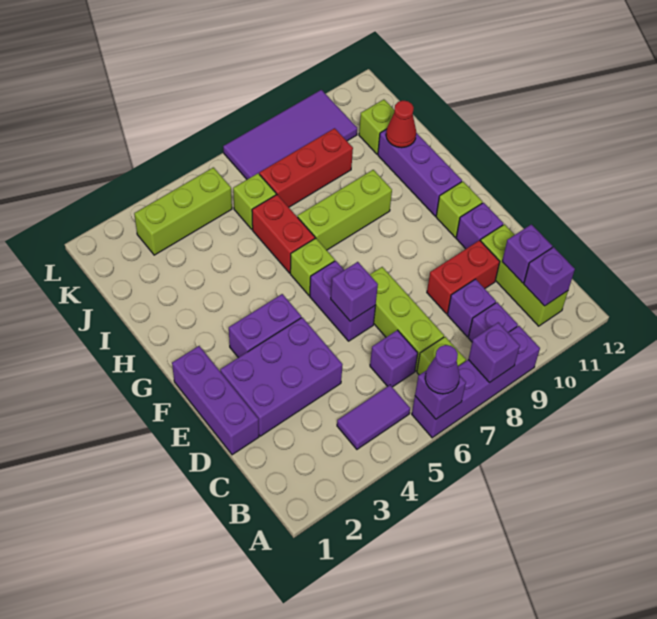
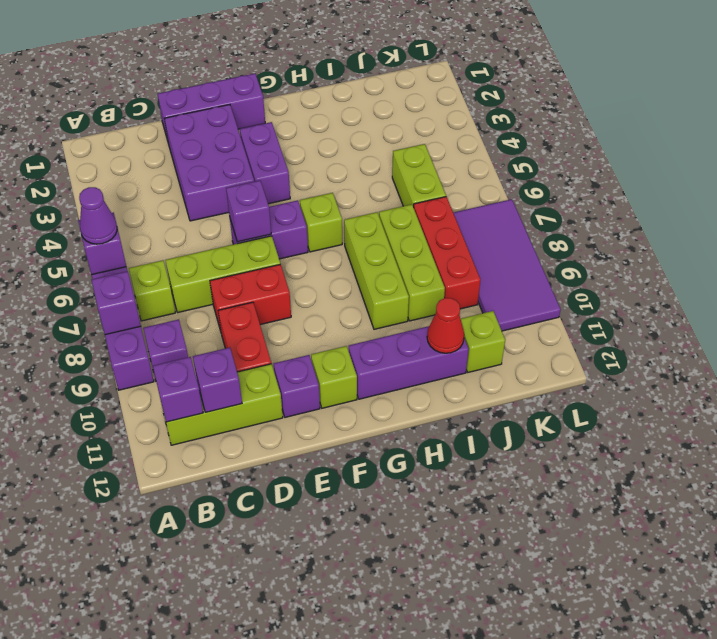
purple tile B4:B5 level 1 -> none
purple brick C6 level 1 -> none
purple brick C9 level 1 -> none
red brick H6:I6 level 1 -> red brick D8:E8 level 1
lime brick J6 level 1 -> lime brick J5:J6 level 1
lime brick K3:K5 level 1 -> lime brick I7:I9 level 1

